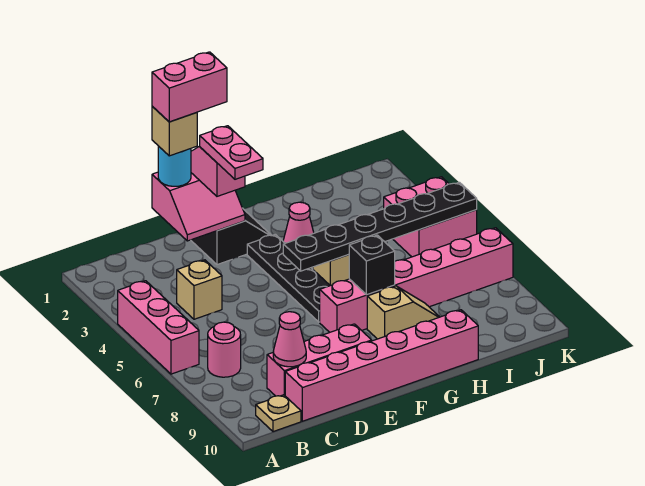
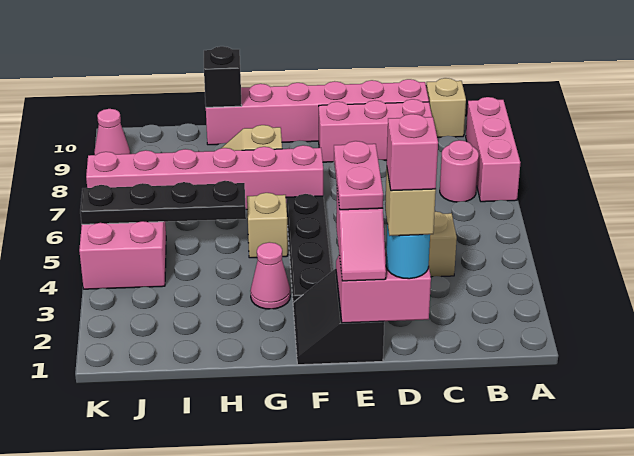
pink brick A4:A6 level 1 -> pink brick A7:A9 level 1
tan plate B10 level 1 -> tan brick B10 level 1
pink cone C9 level 2 -> pink cone K9 level 1
pink brick D1:E1 level 5 -> pink brick D1 level 5
black plate F5:K5 level 2 -> black plate H5:K5 level 2
black brick G7 level 2 -> black brick H10 level 2

